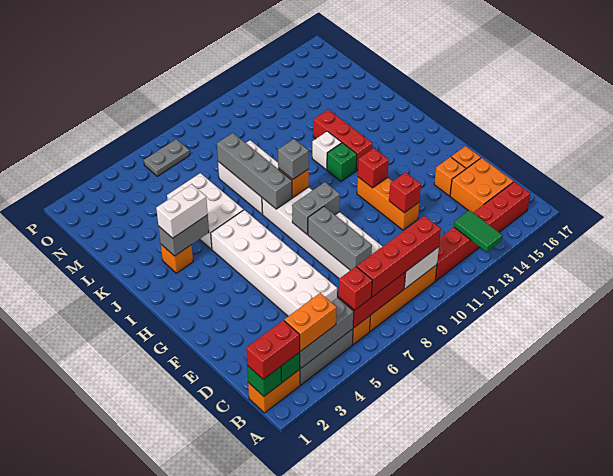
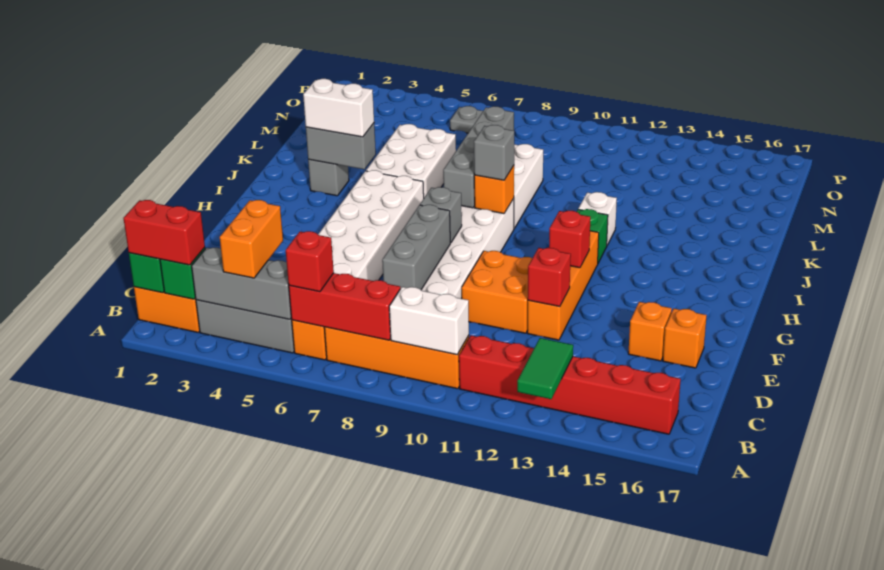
orange brick B3:B4 level 3 -> orange brick B4:C4 level 3
red brick B7:B10 level 3 -> none
orange brick C15:D16 level 1 -> orange brick E10:F11 level 1
orange brick E12:G12 level 1 -> orange brick E12:H12 level 1
grey brick G8:G9 level 2 -> grey brick G8 level 2
red brick I13:K13 level 1 -> none
orange brick J3 level 1 -> grey brick J3 level 1

